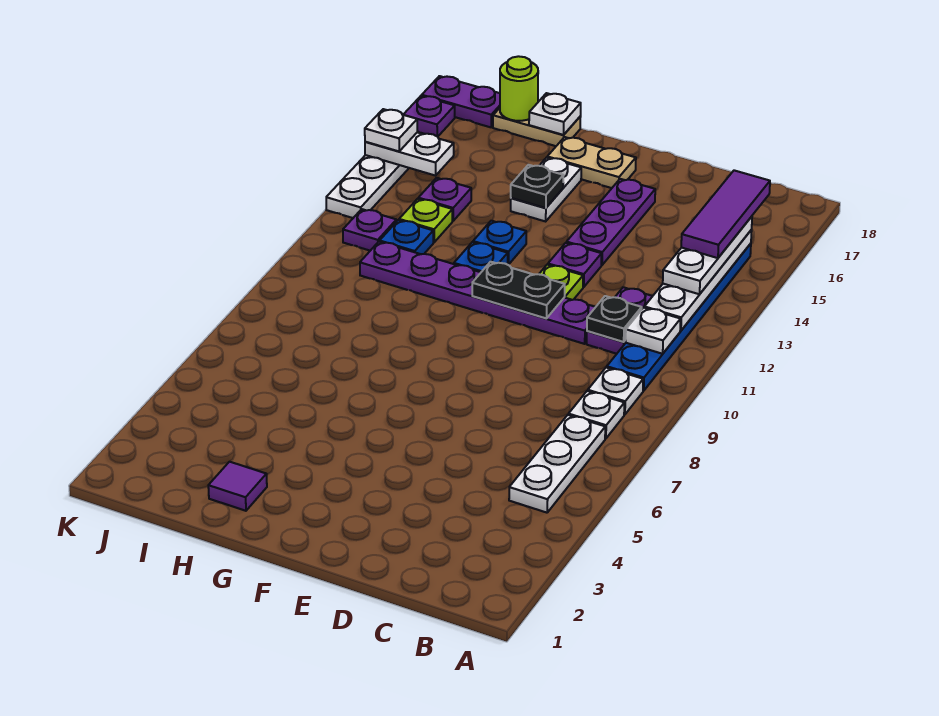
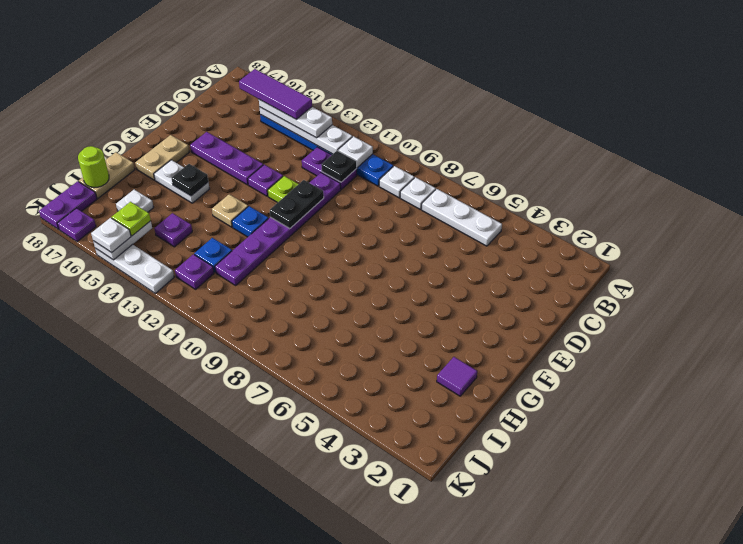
blue plate G13 level 1 -> tan plate G13 level 1
white plate H18 level 2 -> white plate I16 level 1
lime plate I13 level 1 -> lime plate J15 level 3

